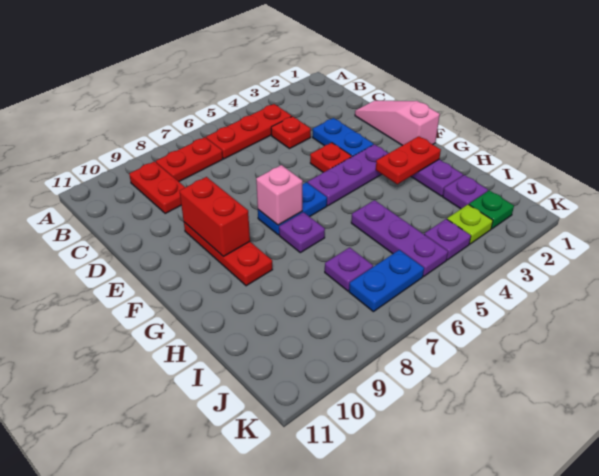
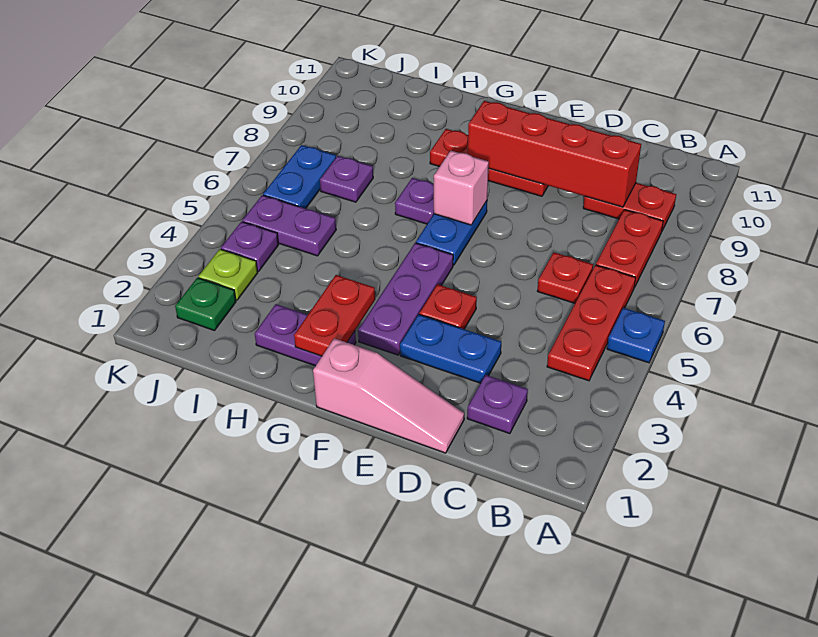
none -> blue plate A5 level 1
red plate C4 level 1 -> red plate C6 level 1
red brick E9:F9 level 2 -> red brick C9:F9 level 2
purple plate H5:J5 level 1 -> purple plate I5:J5 level 1
purple plate I2 level 1 -> purple plate C2 level 1

